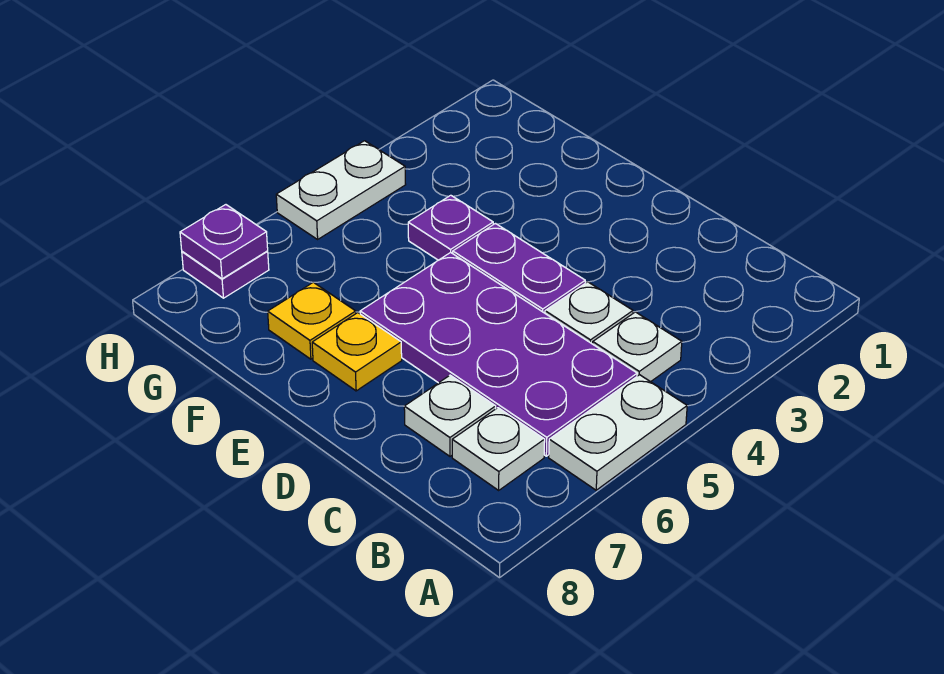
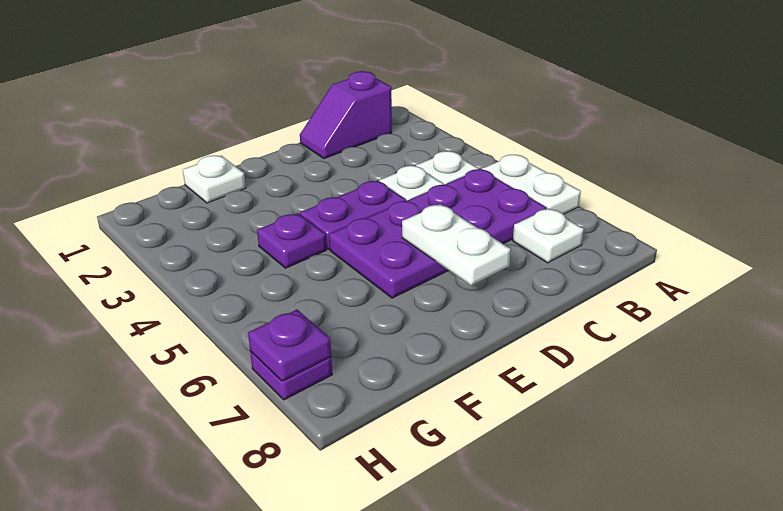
none -> purple slope B1:C1 level 1 top B
white plate C7 level 1 -> white plate F1 level 1
yellow plate E7 level 1 -> none
yellow plate F7 level 1 -> none
white plate H4:H5 level 1 -> white plate D6:D7 level 2

